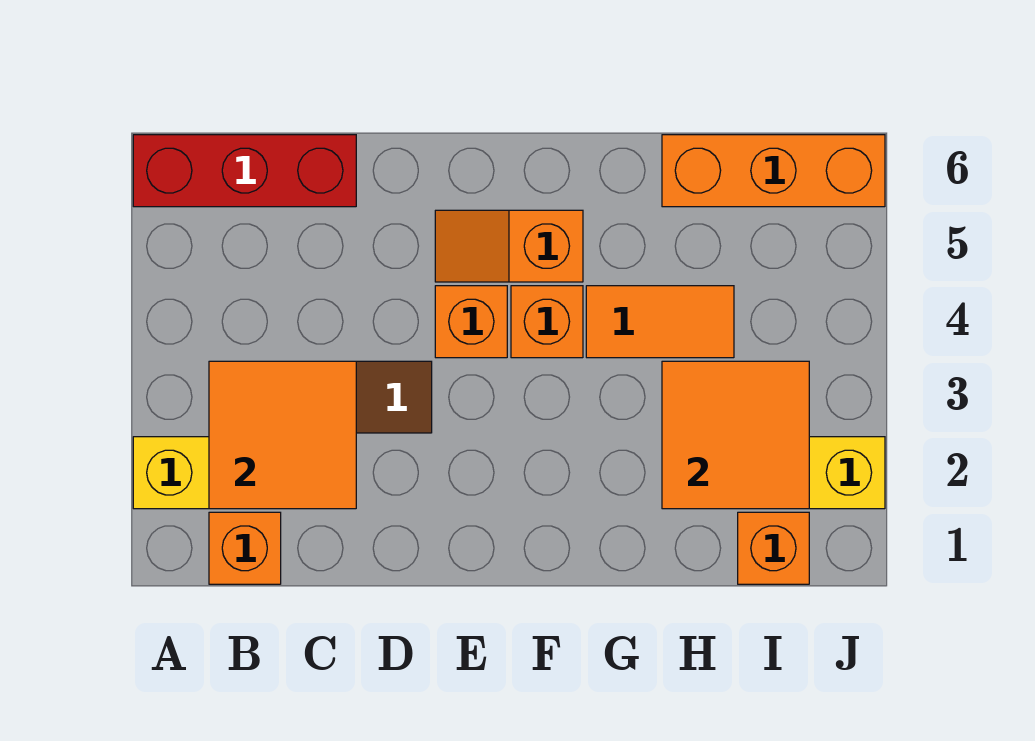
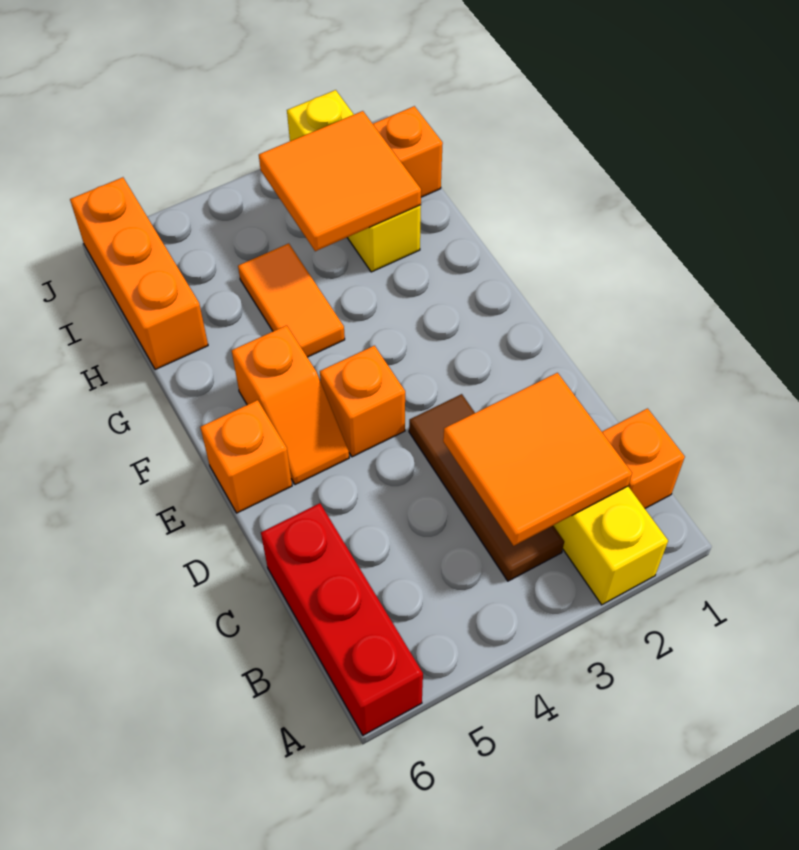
orange brick F4 level 1 -> orange brick E6 level 1

